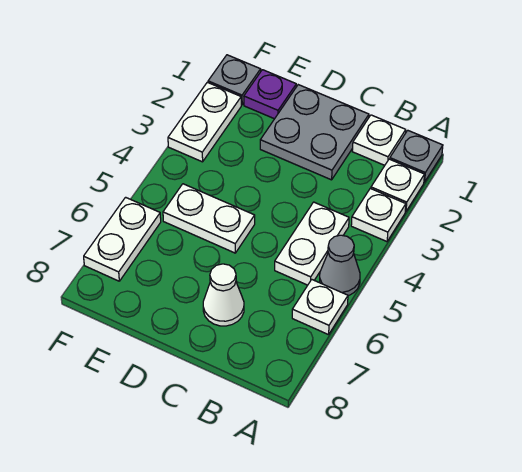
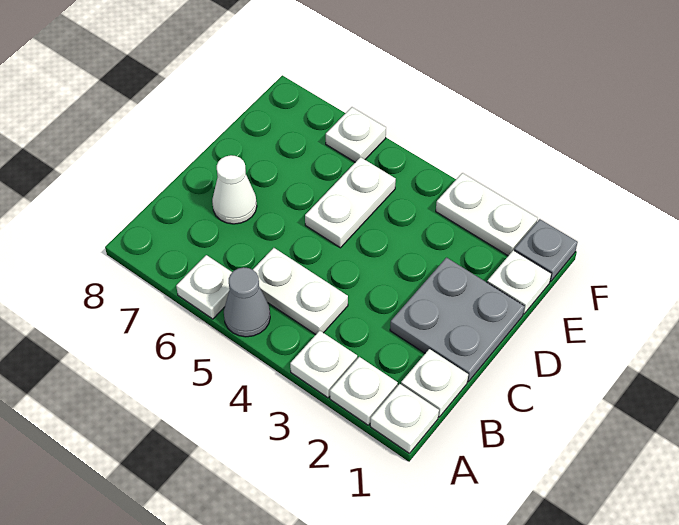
grey plate A1 level 1 -> white plate A1 level 1
purple plate E1 level 1 -> white plate E1 level 1
white plate F6:F7 level 1 -> white plate F6 level 1

